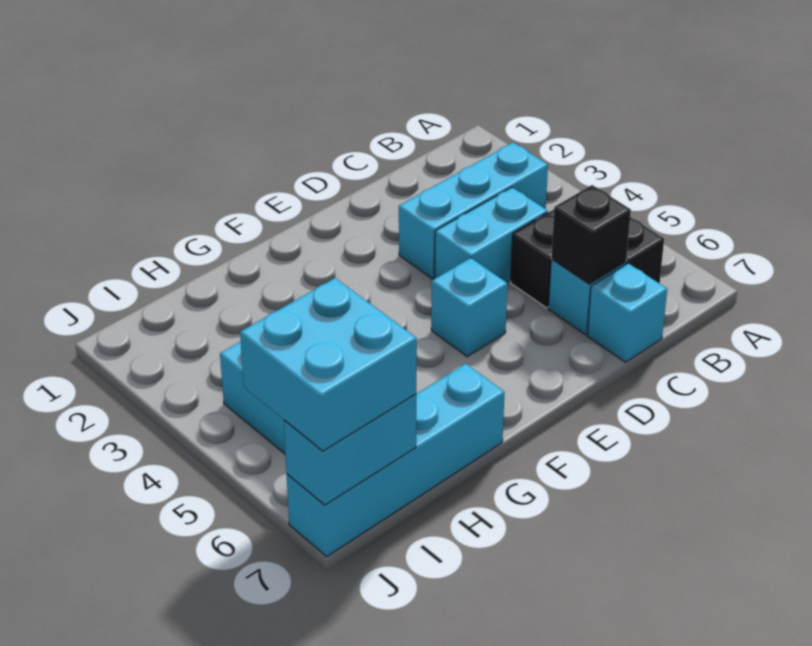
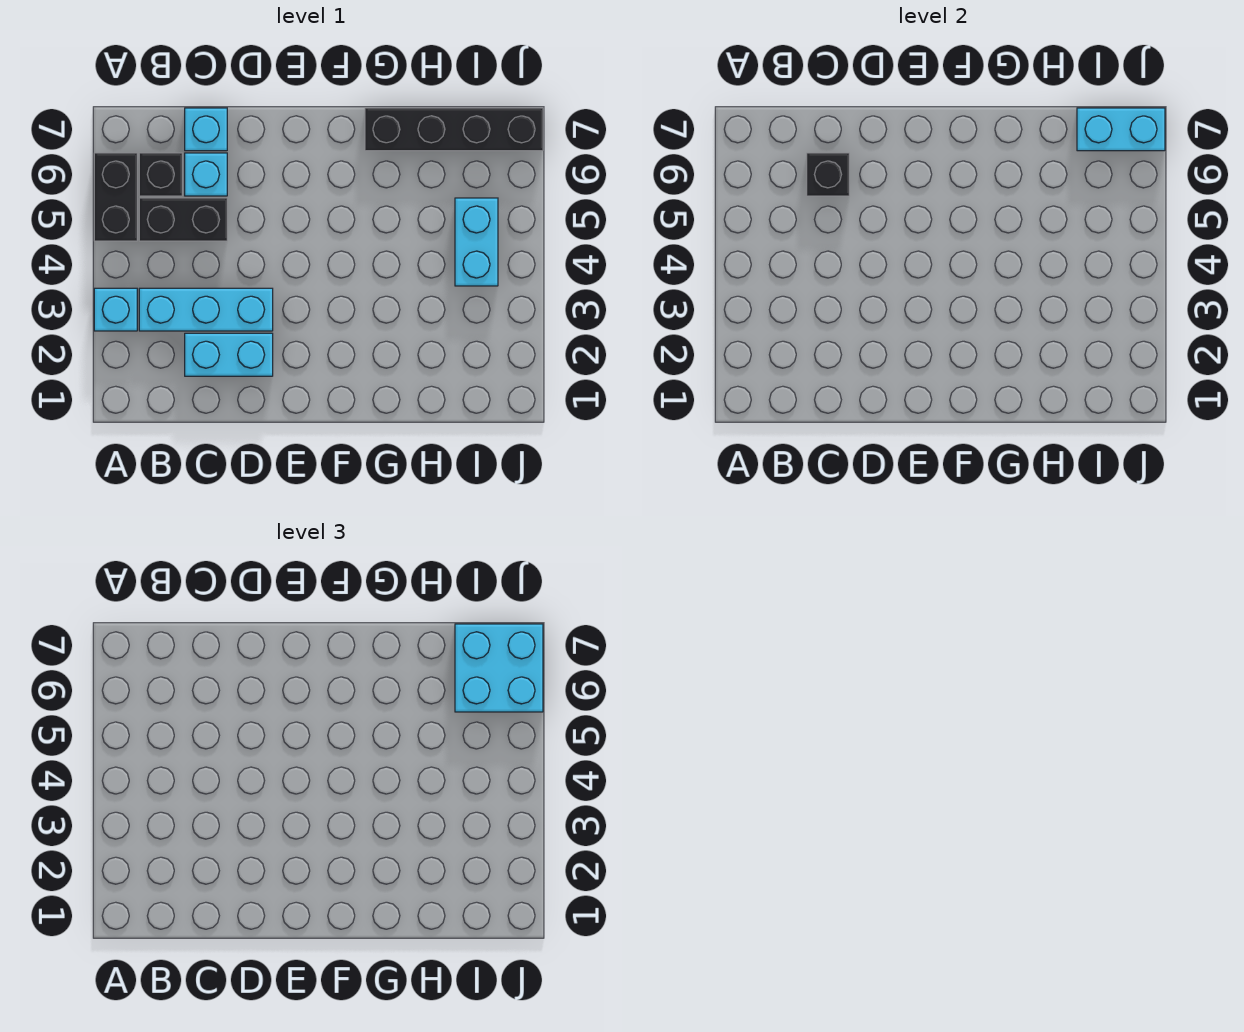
none -> black brick A5:A6 level 1
cyan brick C4:D4 level 1 -> cyan brick C2:D2 level 1
cyan brick E5 level 1 -> cyan brick A3 level 1
cyan brick G7:J7 level 1 -> black brick G7:J7 level 1

